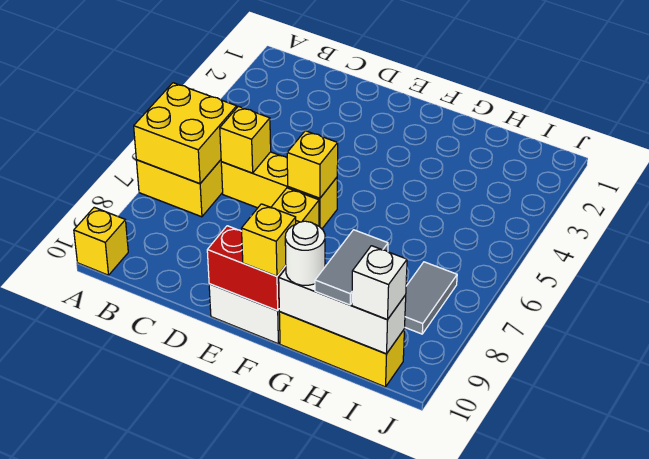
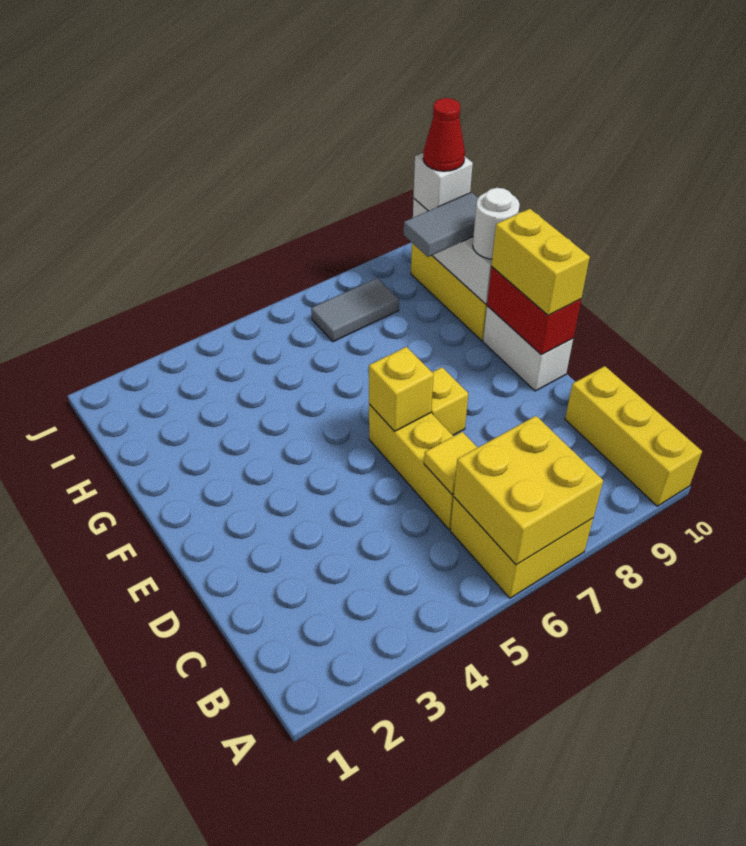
yellow brick A10 level 1 -> yellow brick A10:C10 level 1
yellow brick C6 level 2 -> yellow tile C6 level 2
yellow brick F10 level 3 -> yellow brick E10:F10 level 3
none -> red cone I10 level 4

